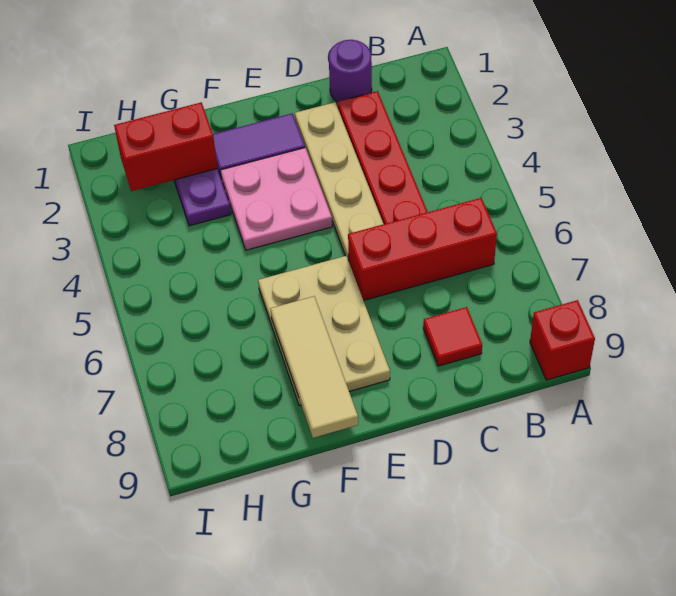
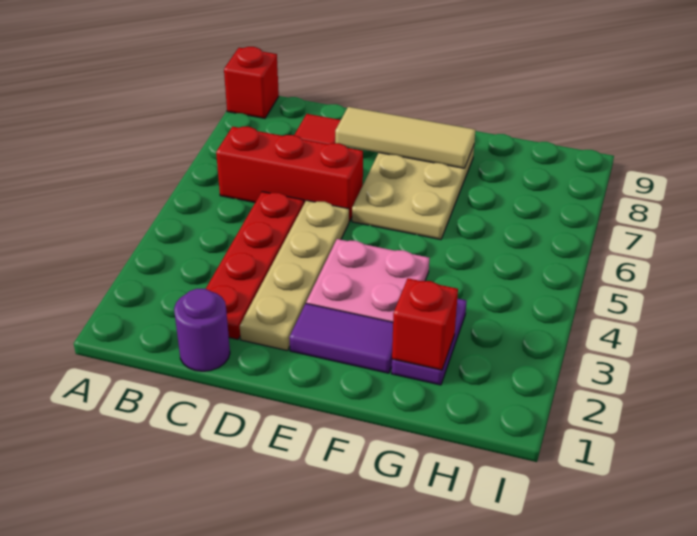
tan tile F7:F9 level 2 -> tan tile D8:F8 level 2
red brick G2:H2 level 2 -> red brick G2 level 2

